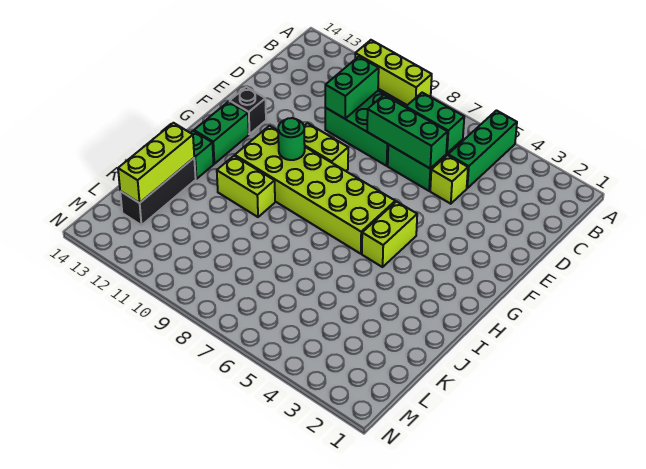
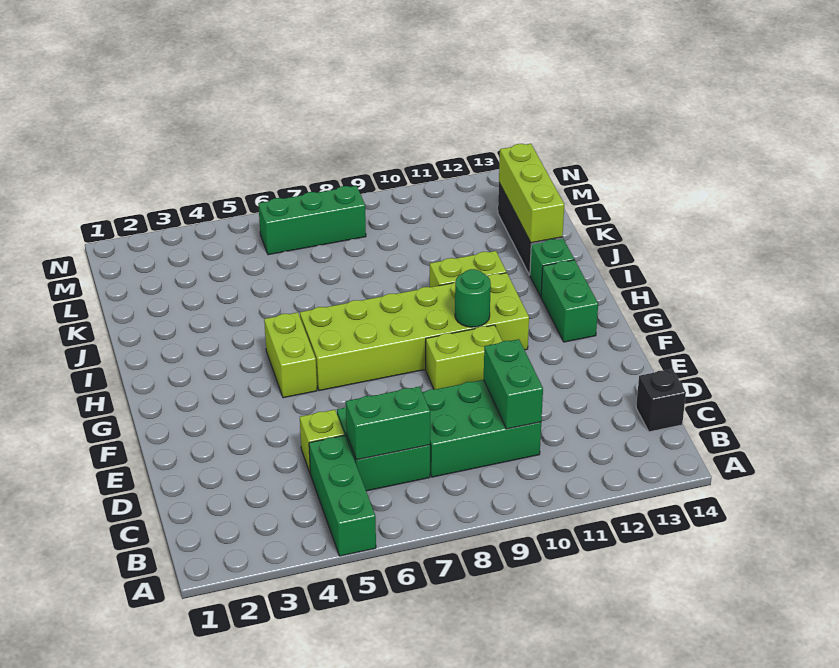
lime brick A9:A11 level 1 -> none
green brick D6:D8 level 2 -> green brick M6:M8 level 1
black brick F13 level 1 -> black brick C14 level 1

